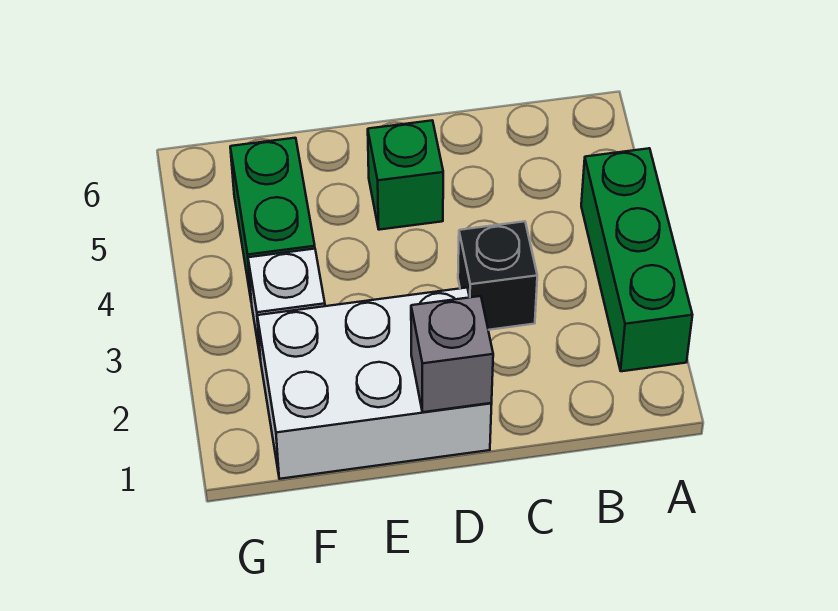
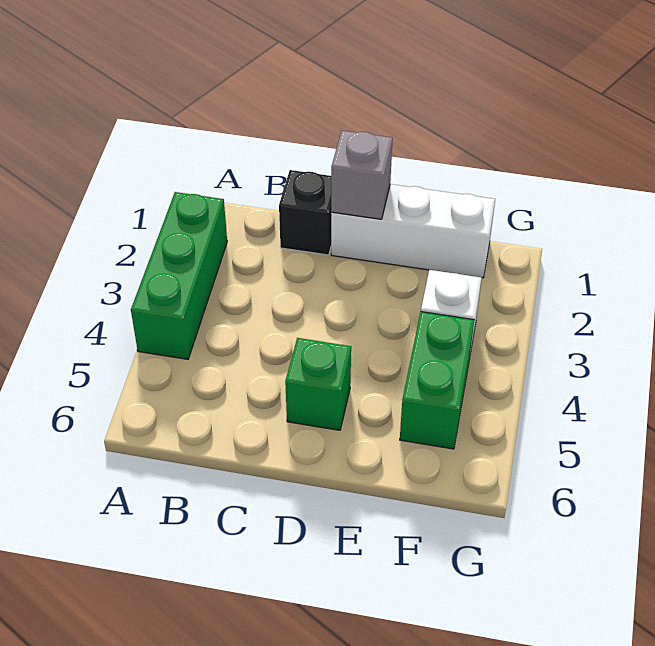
black brick C3 level 1 -> black brick C1 level 1
white brick D1:F2 level 1 -> white brick D1:F1 level 1

